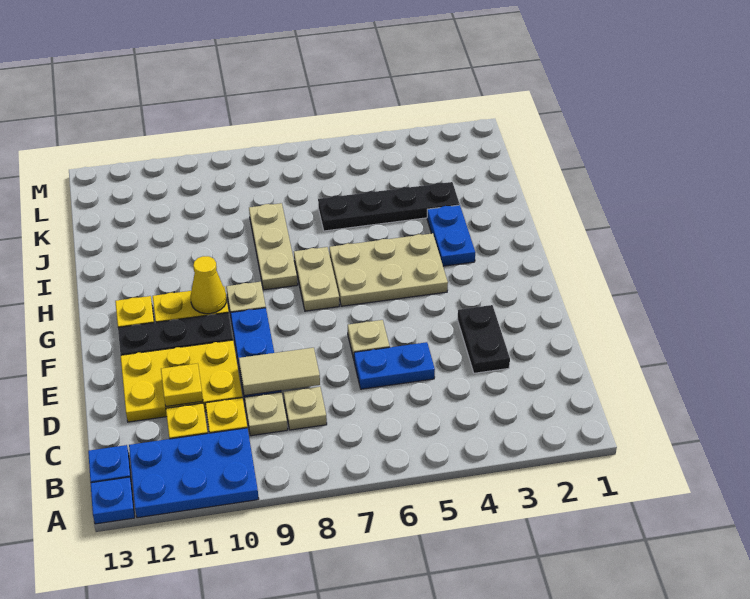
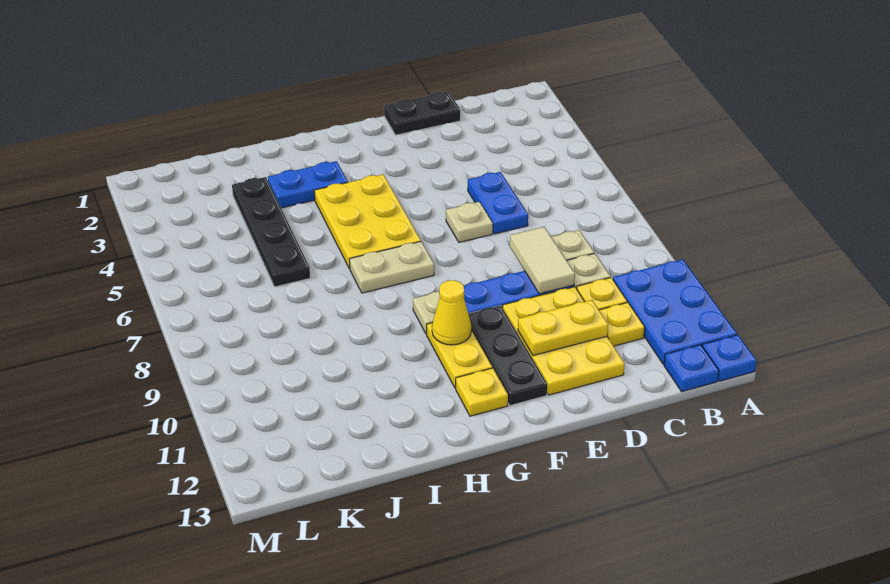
black plate D3:E3 level 1 -> black plate D1:E1 level 1
yellow plate D11 level 2 -> yellow plate D11:E11 level 2
tan plate G4:H6 level 1 -> yellow plate G4:H6 level 1
tan plate H8:J8 level 1 -> none

